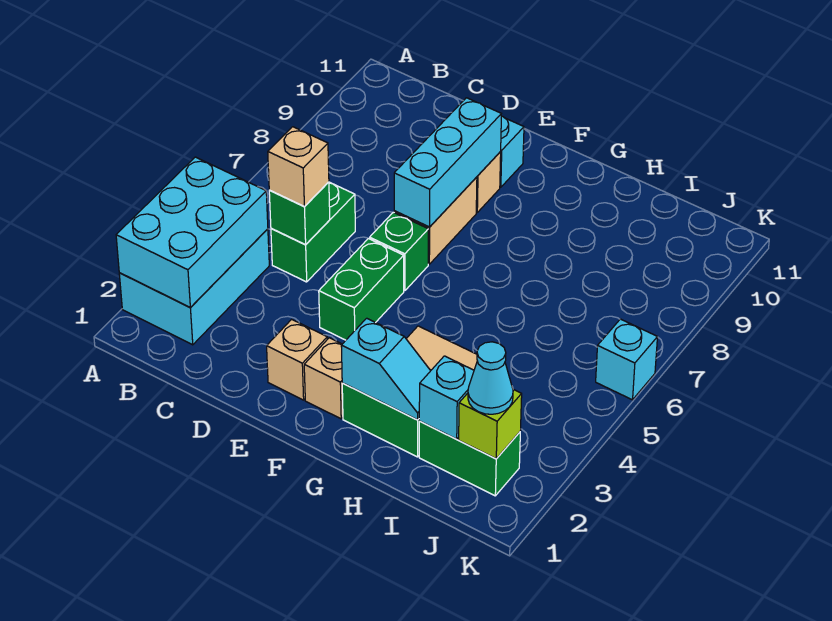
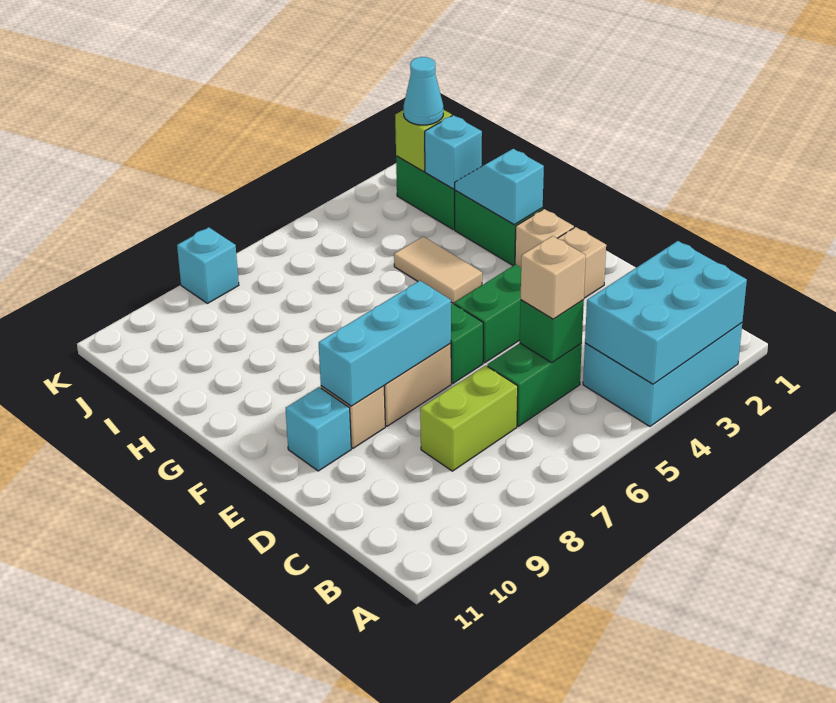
none -> lime brick C7:C8 level 1
cyan brick K6 level 1 -> cyan brick K8 level 1

